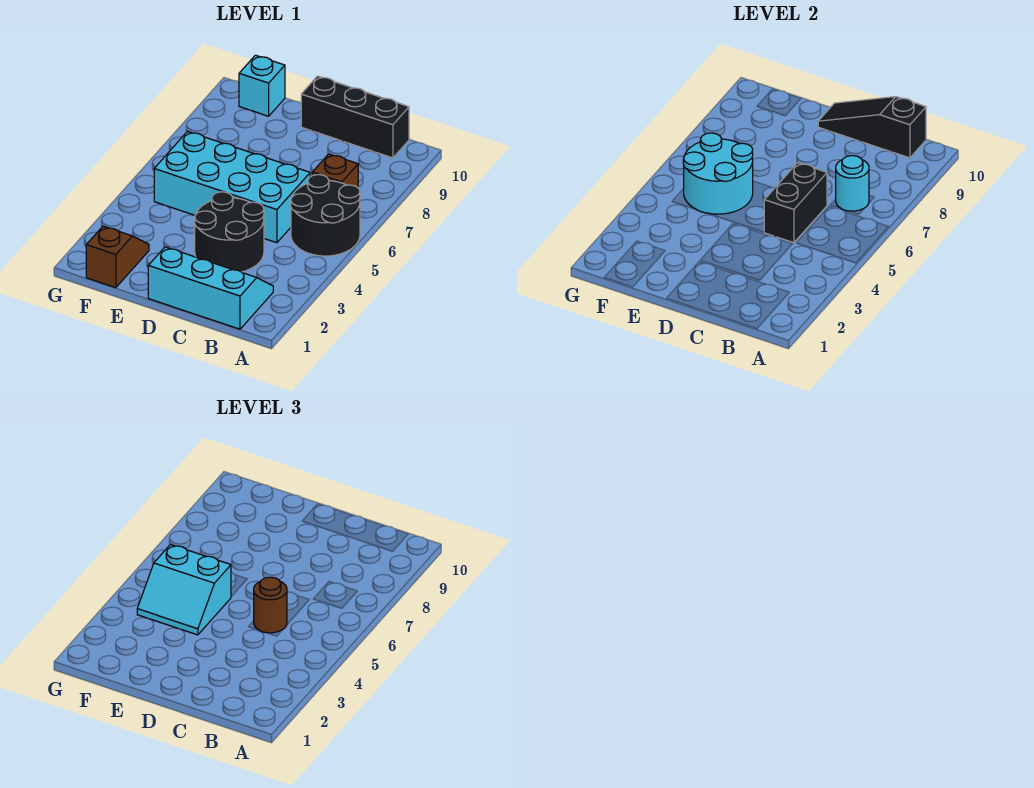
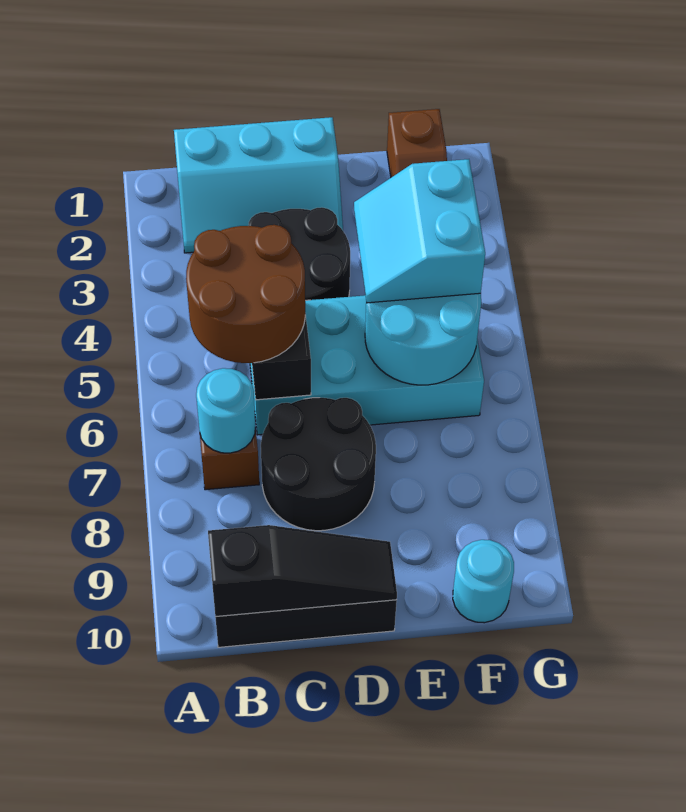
black round brick A5:B6 level 1 -> black round brick C7:D8 level 1
brown round brick C5 level 3 -> brown round brick B5:C6 level 3
cyan slope E4:F5 level 3 top 5 -> cyan slope E4:F5 level 3 top F
cyan brick F10 level 1 -> cyan round brick F10 level 1

